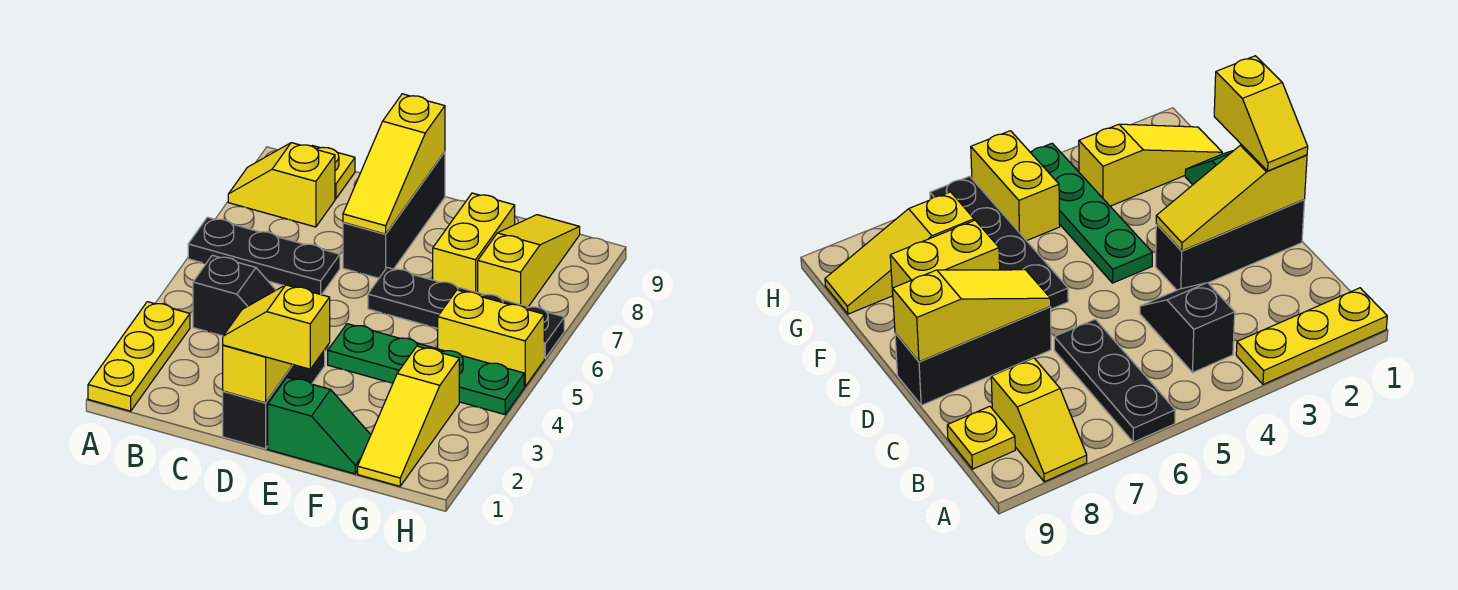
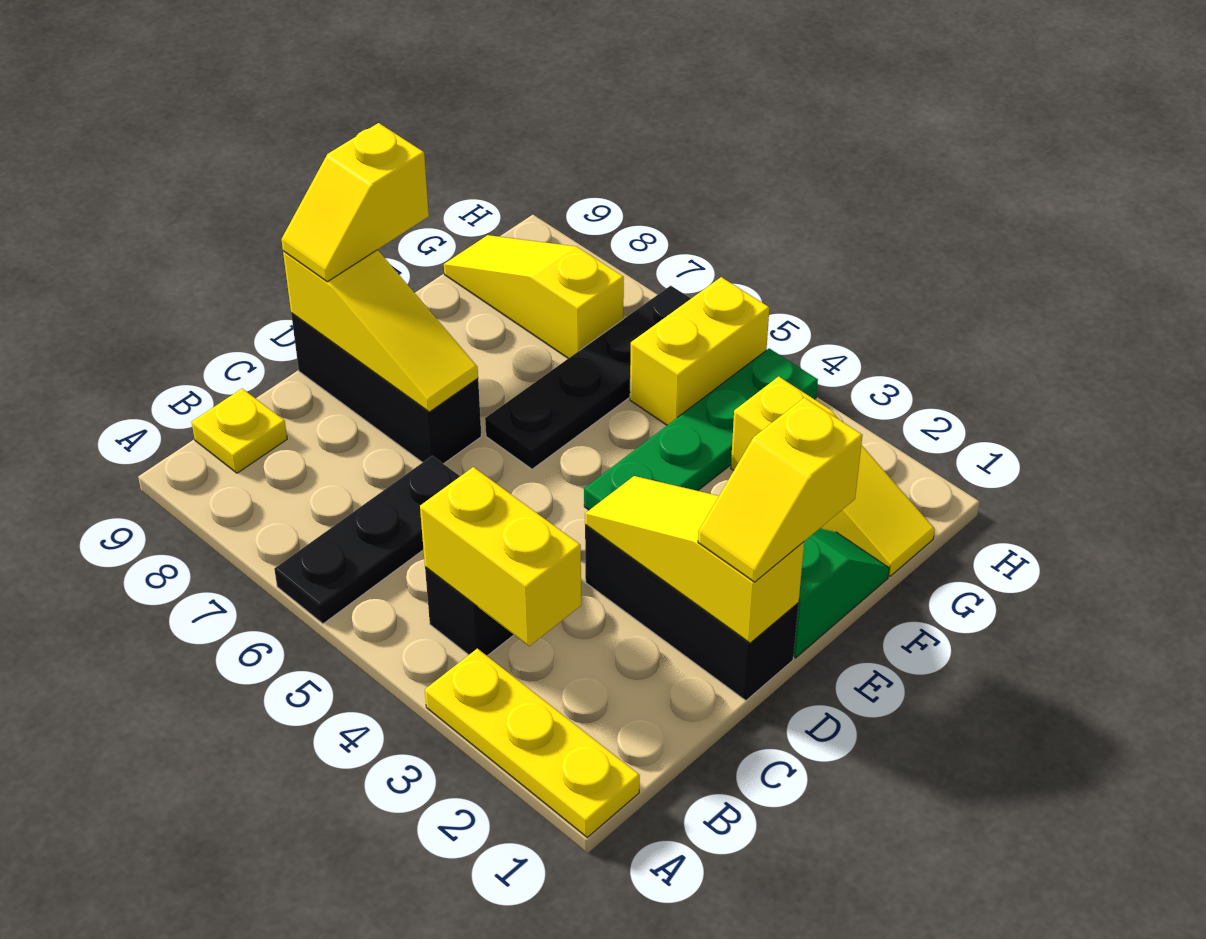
yellow slope A8:B8 level 1 top B -> yellow slope D9:E9 level 3 top E
yellow brick F7:F8 level 1 -> yellow brick B3:B4 level 2

